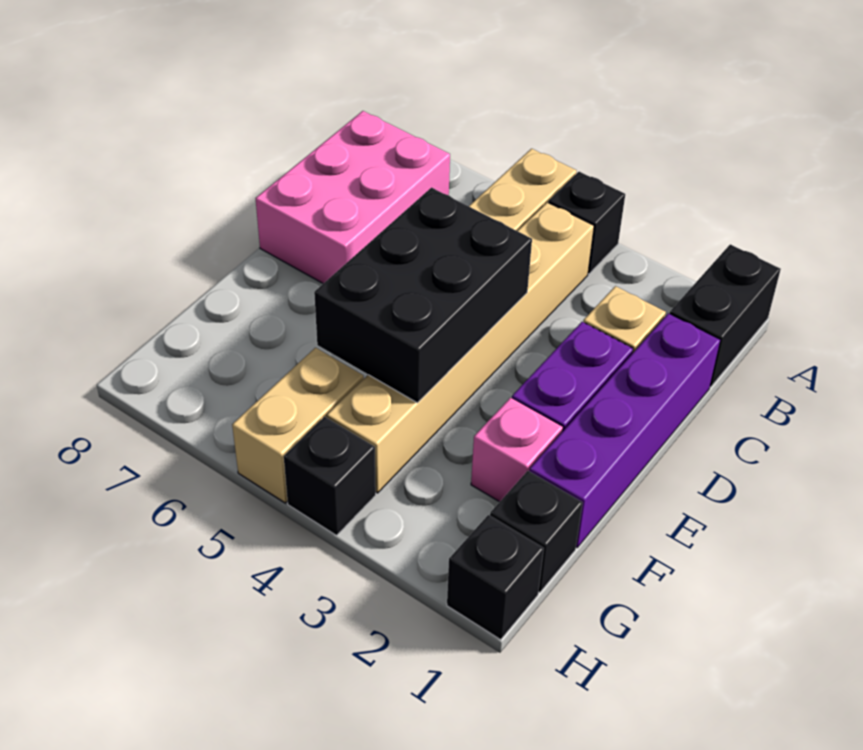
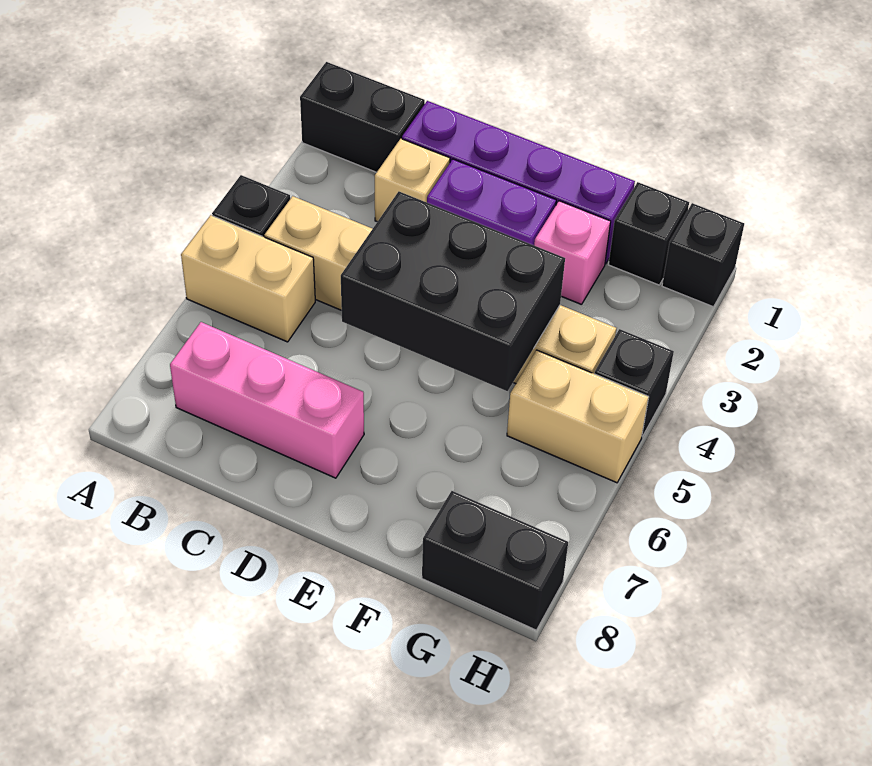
pink brick B7:D8 level 1 -> pink brick B7:D7 level 1
none -> black brick G8:H8 level 1

